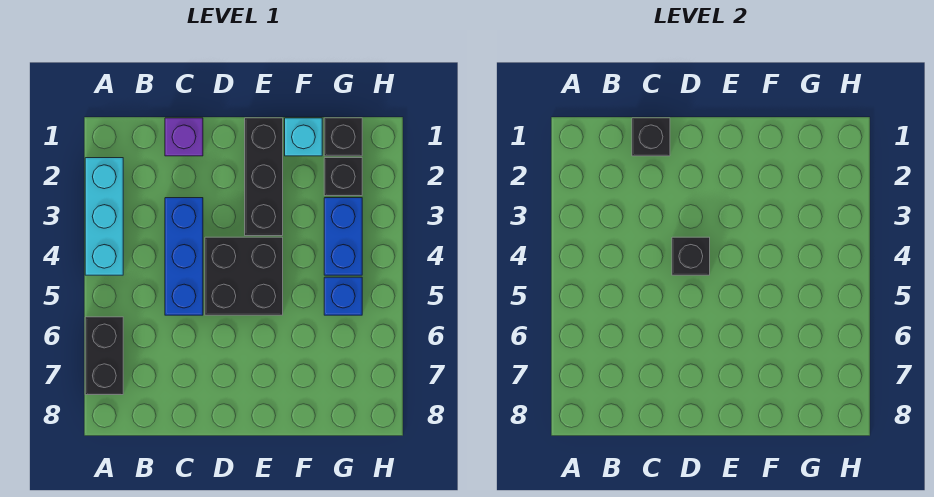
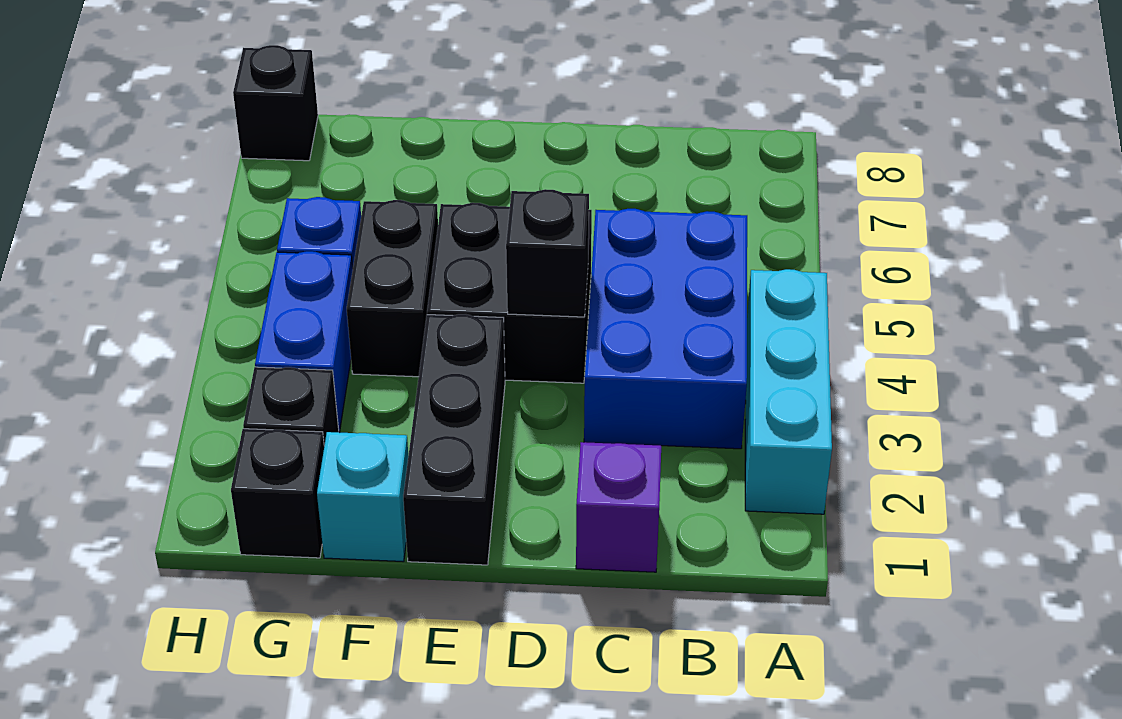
black brick A6:A7 level 1 -> black brick F4:F5 level 1
black brick C1 level 2 -> black brick H8 level 1
blue brick C3:C5 level 1 -> blue brick B3:C5 level 1

